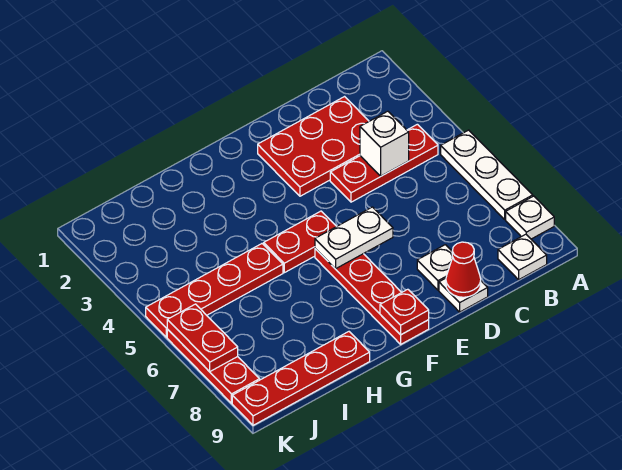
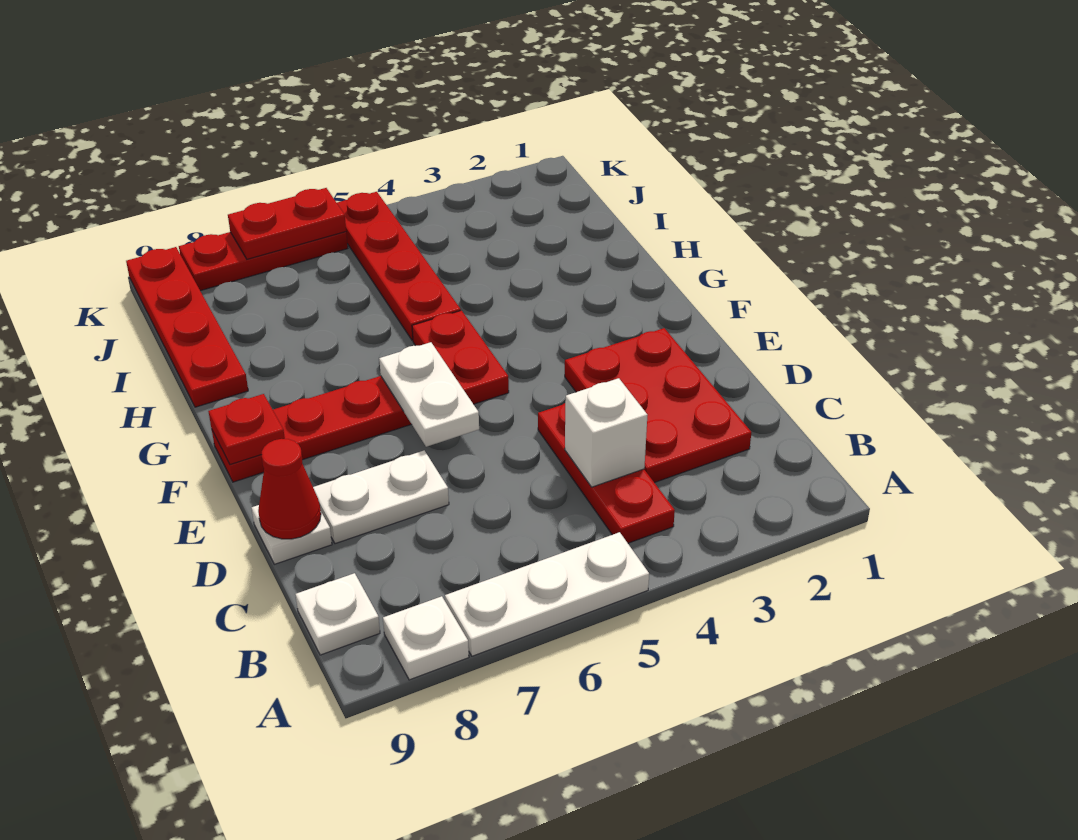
white plate D8 level 1 -> white plate D7:D8 level 1

